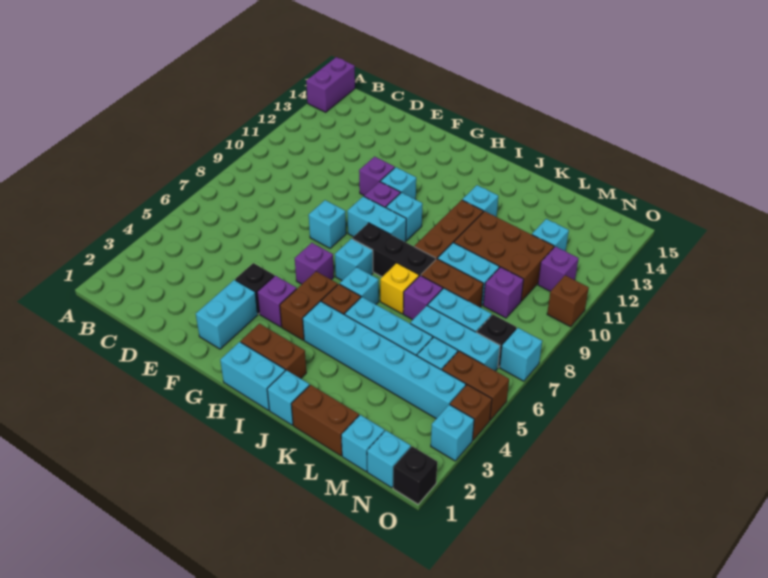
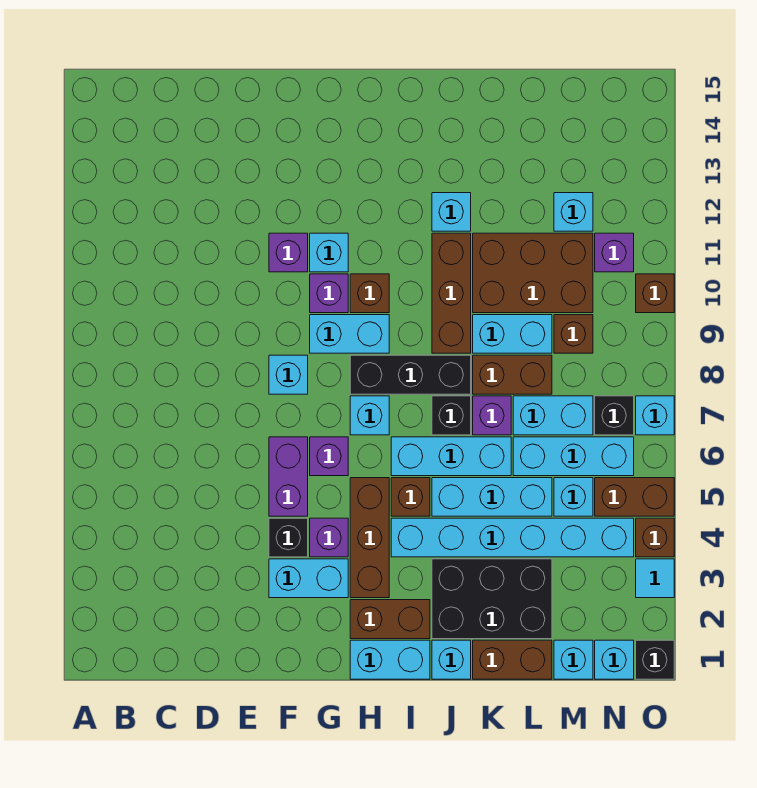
purple brick A14:A15 level 1 -> purple brick F5:F6 level 1
cyan brick F2:F3 level 1 -> cyan brick F3:G3 level 1
brown brick H4:H5 level 1 -> brown brick H3:H5 level 1
cyan brick H10 level 1 -> brown brick H10 level 1
cyan brick I6 level 1 -> cyan brick I6:K6 level 1
none -> black brick J2:L3 level 1
yellow brick J7 level 1 -> black brick J7 level 1
purple brick M9 level 1 -> brown brick M9 level 1
cyan brick O3 level 1 -> cyan tile O3 level 1

